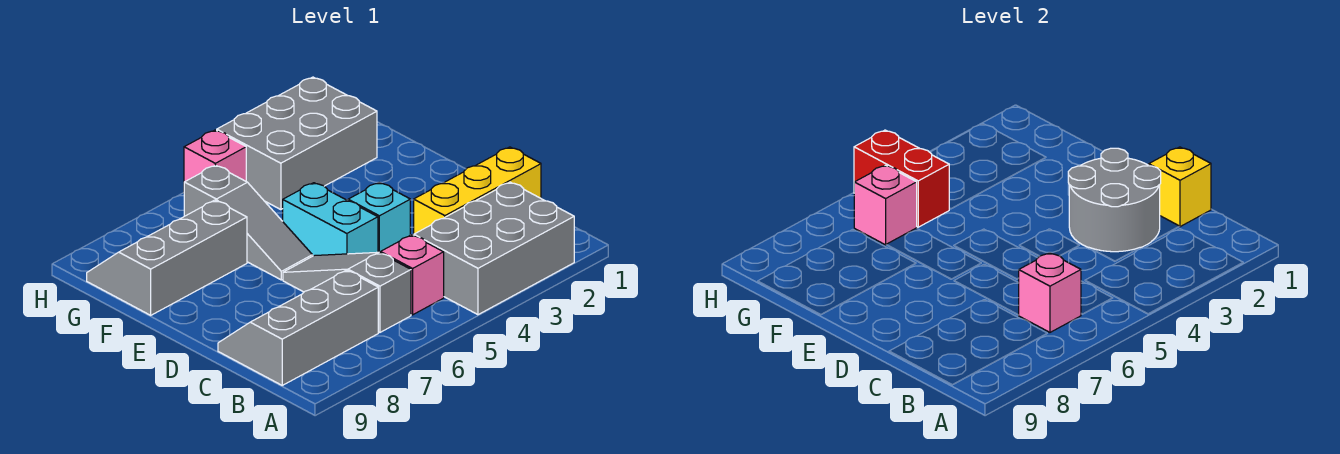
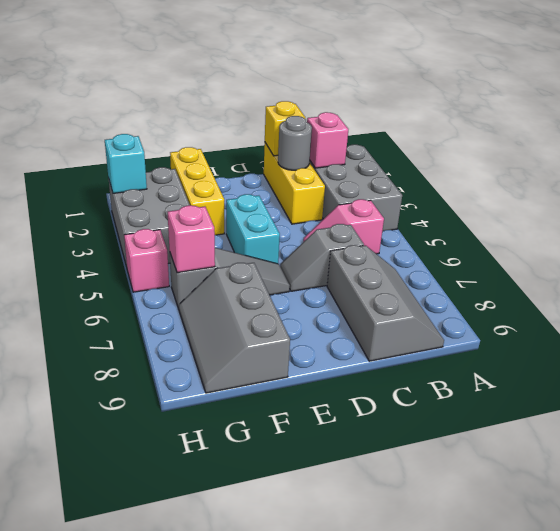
grey slope B6:D6 level 1 top B -> grey slope C6:D6 level 1 top C
pink brick B6 level 2 -> pink brick B2 level 2
grey slope B7:C9 level 1 top B -> grey slope B7:C9 level 1 top C
grey round brick C2:D3 level 2 -> grey round brick C2 level 2
cyan brick D4 level 1 -> cyan brick H2 level 2
cyan brick D5:E5 level 1 -> cyan brick E4:E5 level 1
none -> yellow brick F1:F3 level 1
red brick G5:H5 level 2 -> none

